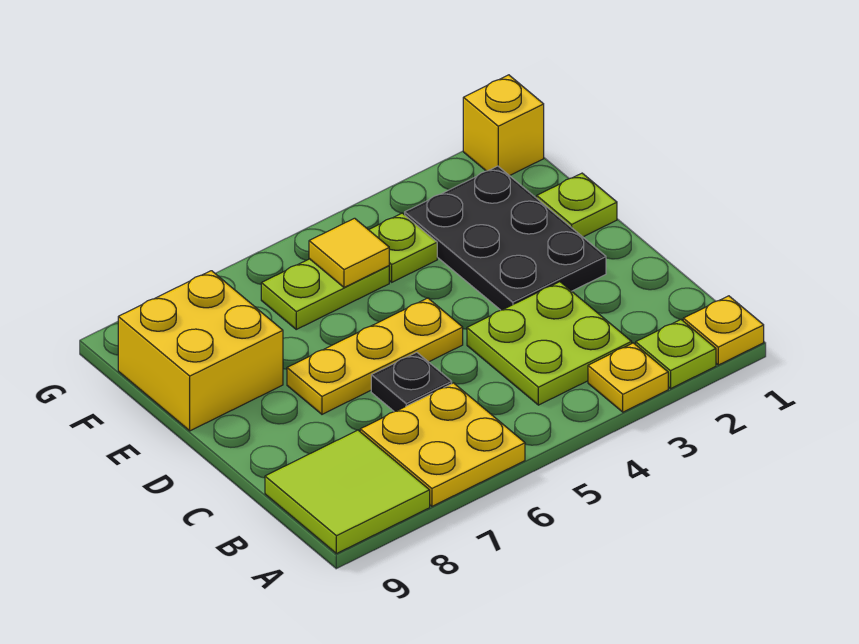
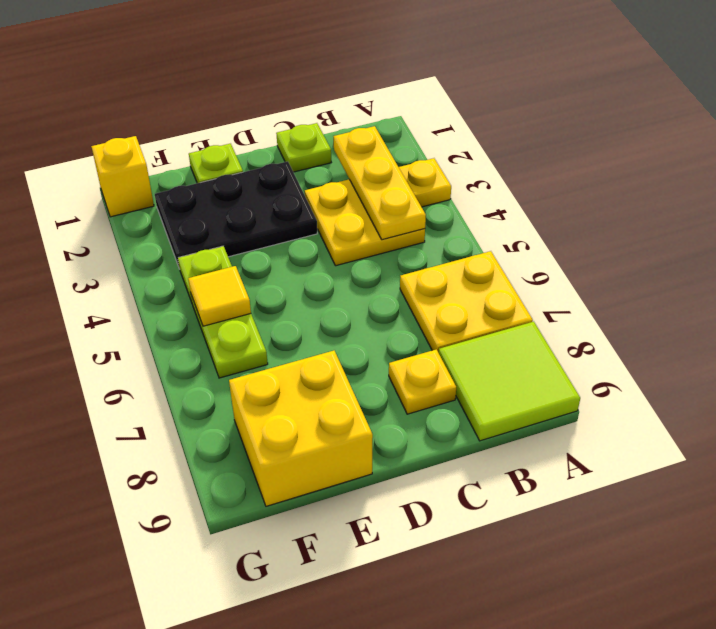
yellow plate A1 level 1 -> yellow plate C8 level 1
lime plate A2 level 1 -> lime plate C1 level 1
lime plate B3:C4 level 1 -> yellow plate B3:C4 level 1
black plate C6 level 1 -> none
yellow plate D5:D7 level 1 -> yellow plate B2:B4 level 2

